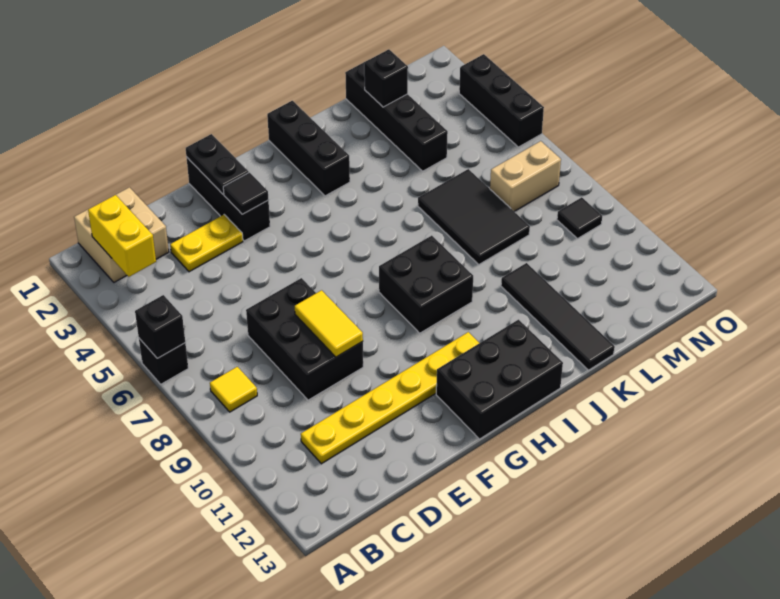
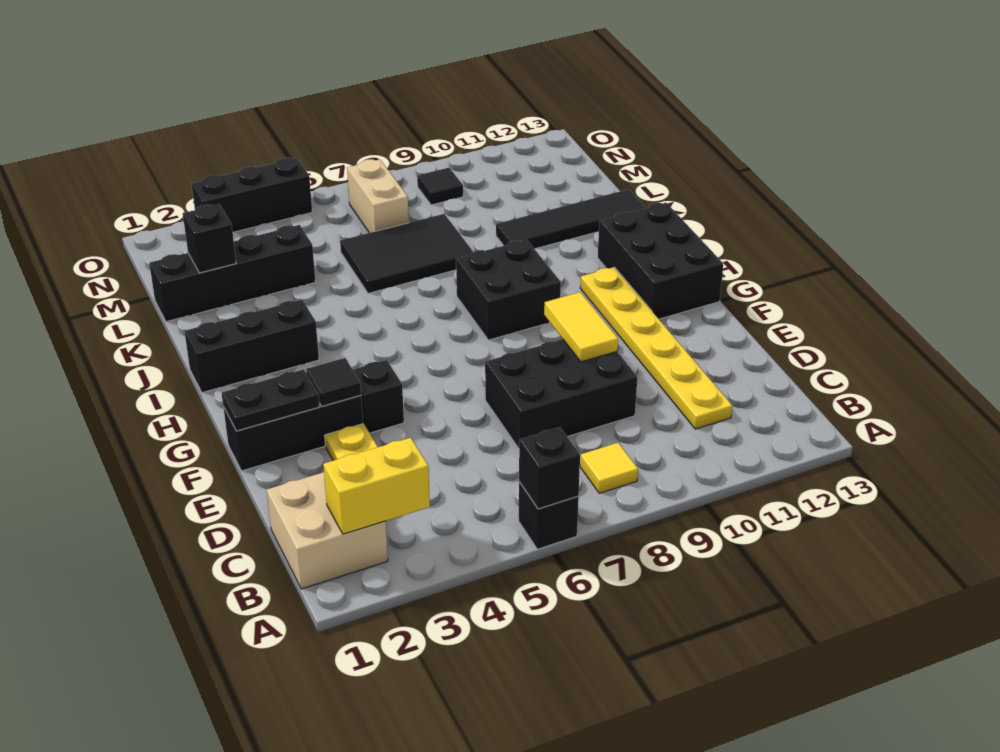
yellow tile E8:E9 level 2 -> yellow tile E9:F9 level 2
none -> black brick F4 level 1

